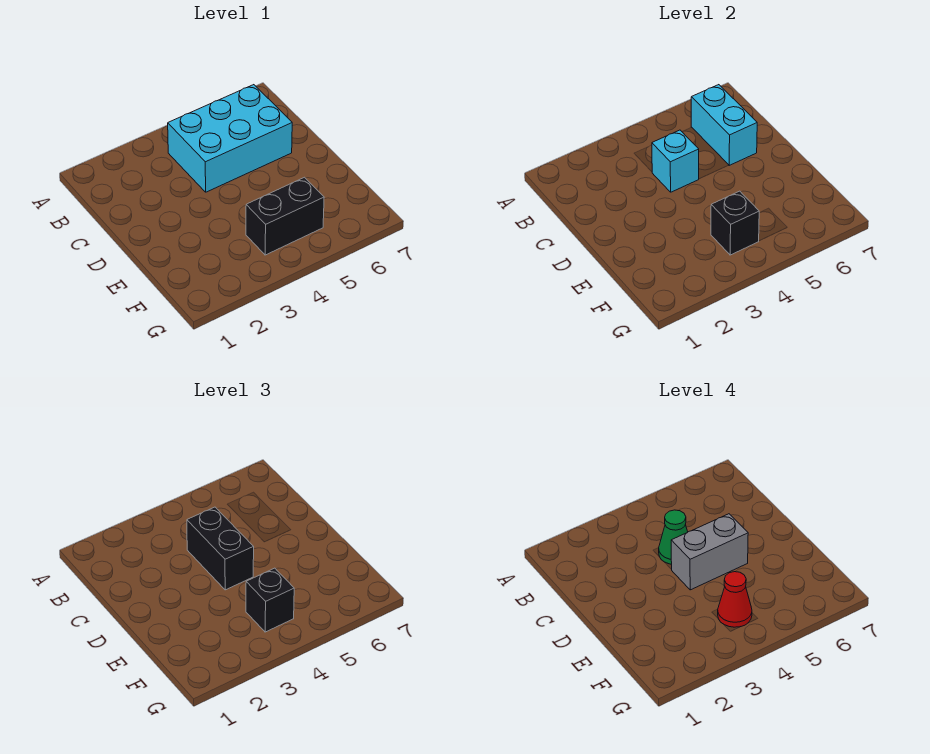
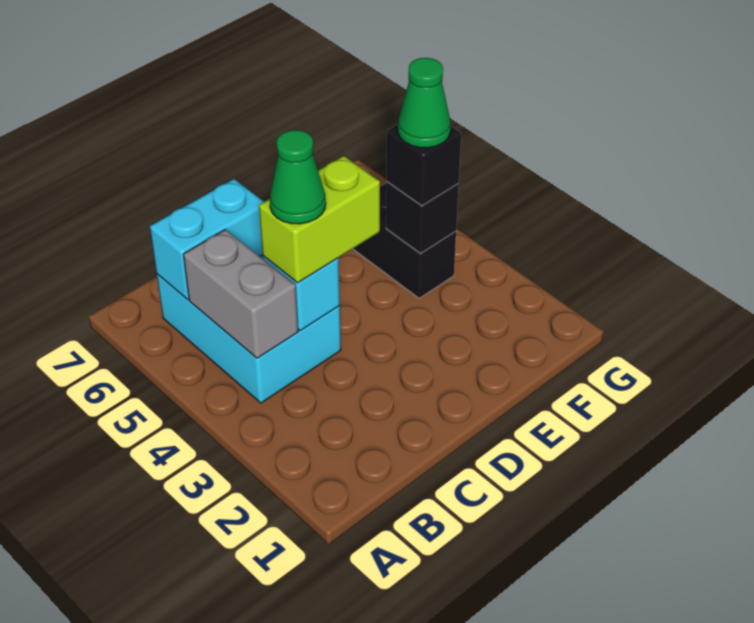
black brick C4:D4 level 3 -> lime brick C4:D4 level 3
grey brick D4:D5 level 4 -> grey brick B4:B5 level 2
red cone F4 level 4 -> green cone F4 level 4

